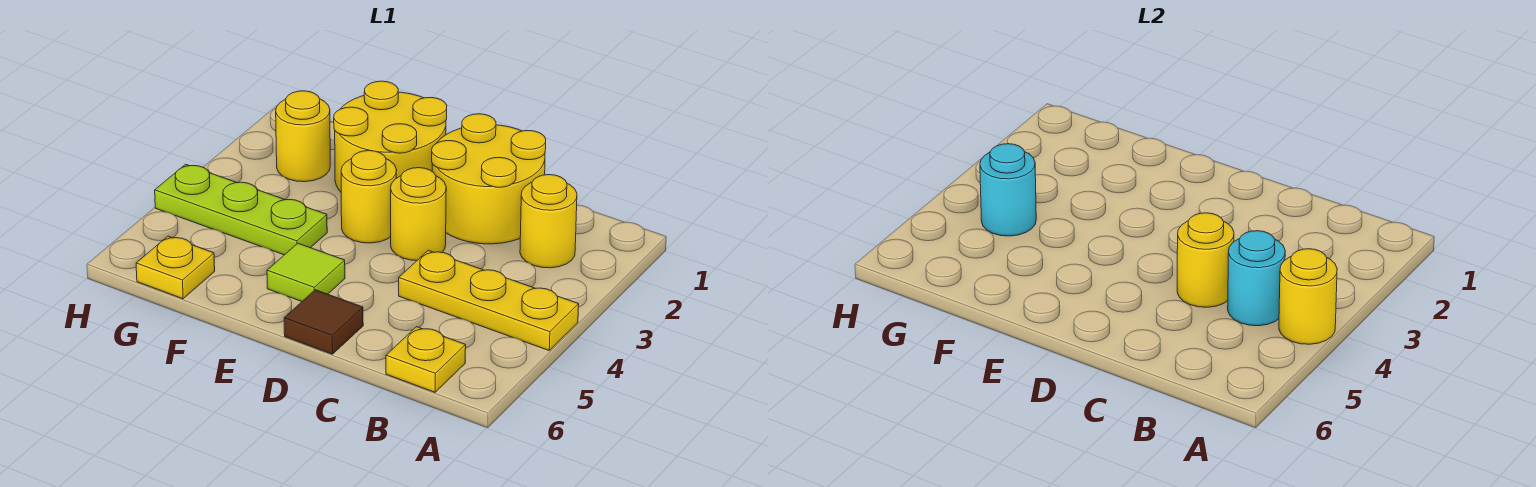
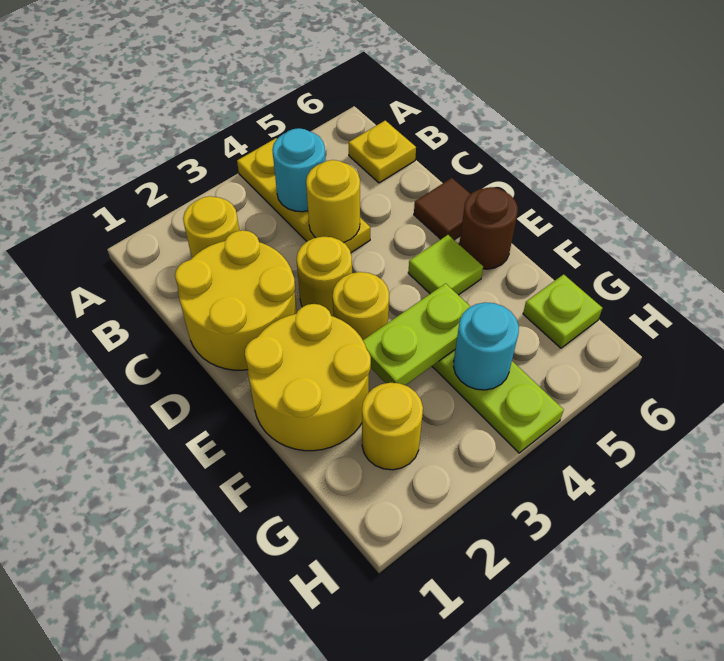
yellow round brick A4 level 2 -> none
none -> brown round brick E6 level 1
none -> lime plate F3:F4 level 2
yellow plate G6 level 1 -> lime plate G6 level 1

